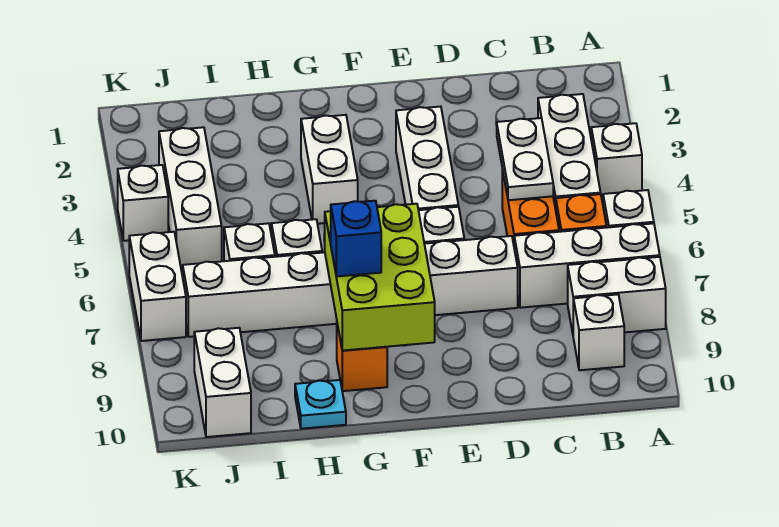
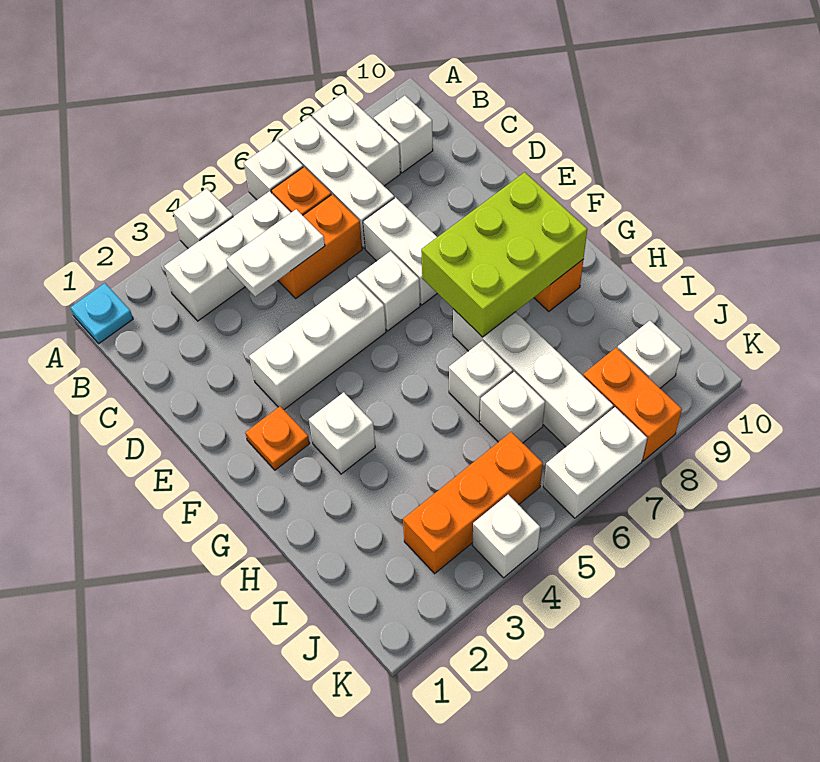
none -> orange plate F2 level 1
white brick G3:G4 level 1 -> white brick G3 level 1
blue brick G8 level 3 -> none
cyan plate H10 level 1 -> cyan plate A1 level 1
white brick J3:J5 level 1 -> orange brick J3:J5 level 1
none -> orange brick J8:K8 level 1
white brick J9:J10 level 1 -> white brick J9 level 1

